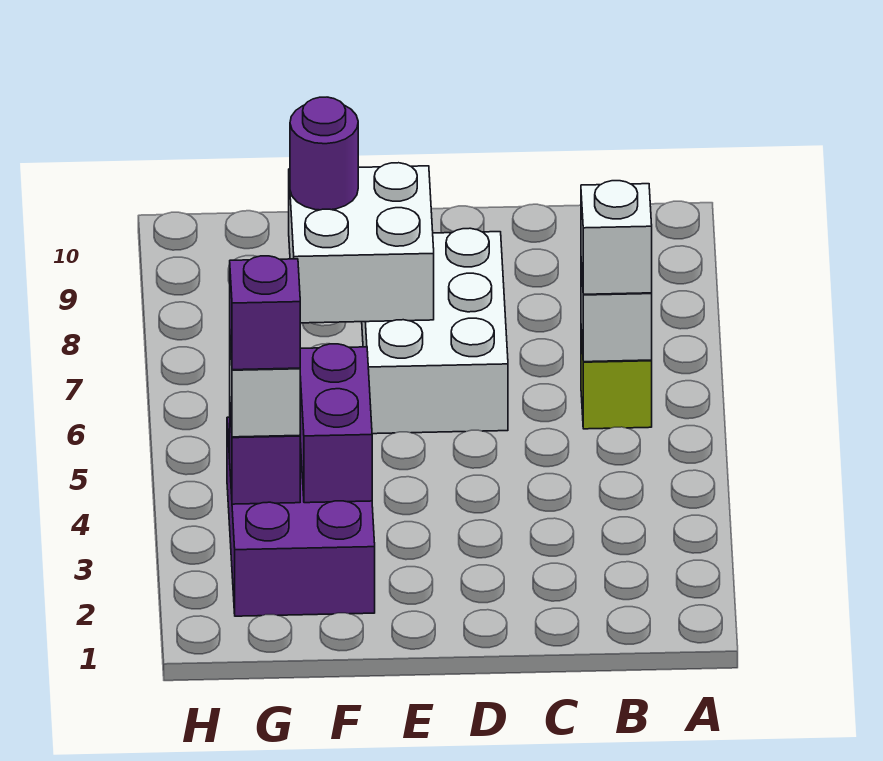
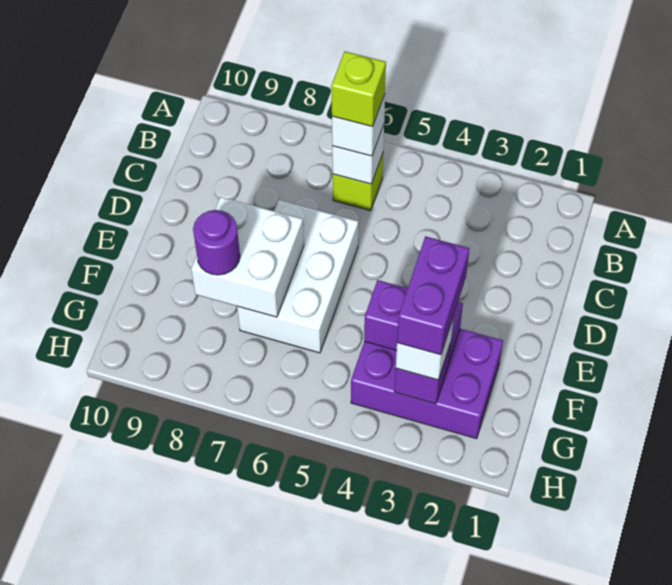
none -> lime brick B6 level 4
white brick D6:E8 level 1 -> white brick D6:F7 level 1
purple brick G3 level 4 -> purple brick F3:G3 level 4

